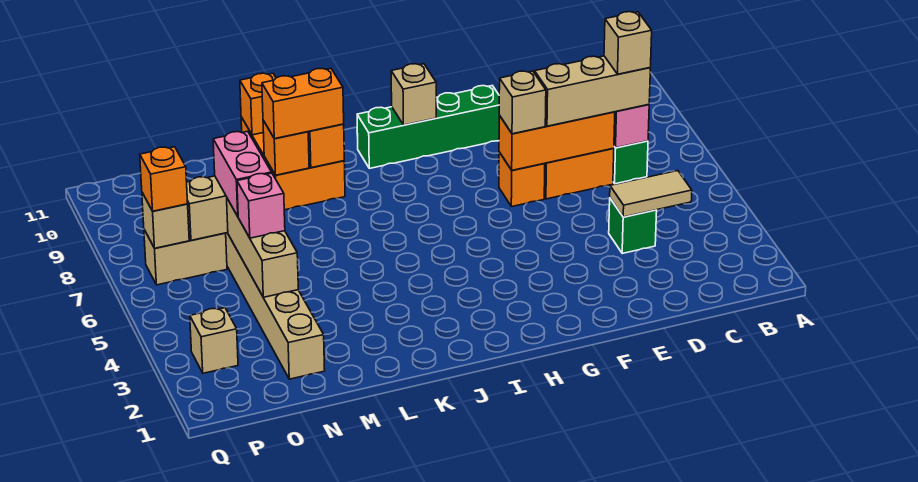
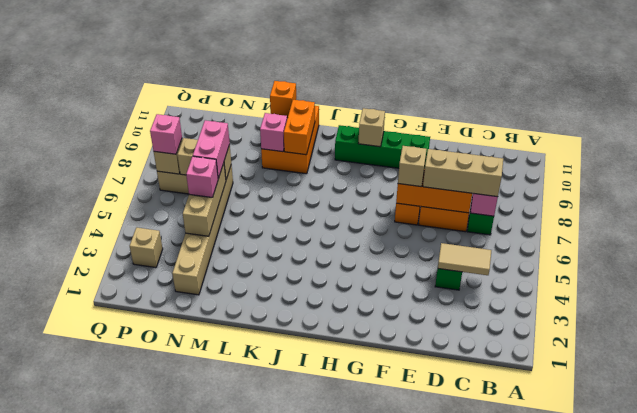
tan brick C7 level 4 -> none
orange brick K9:L9 level 3 -> none
orange brick L9 level 2 -> pink brick L9 level 2
orange brick P7 level 3 -> pink brick P7 level 3

